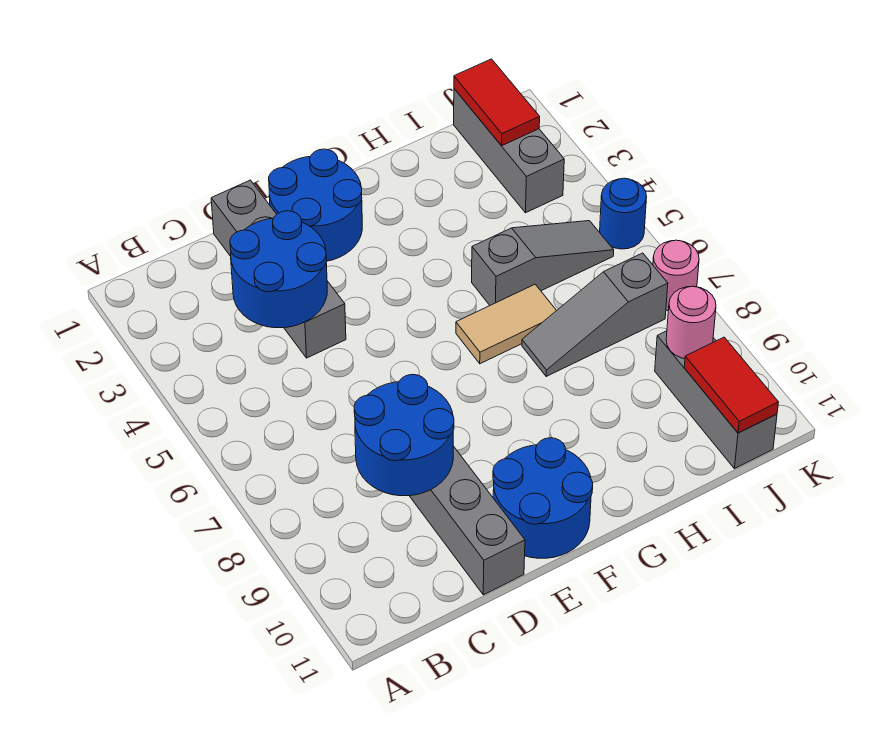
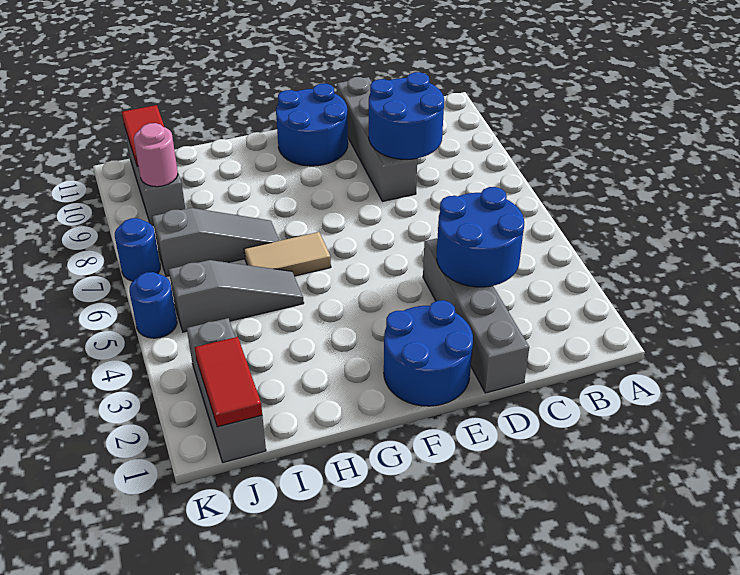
grey slope H5:J5 level 1 top H -> grey slope H5:J5 level 1 top J
pink round brick K7 level 1 -> blue round brick K7 level 1

